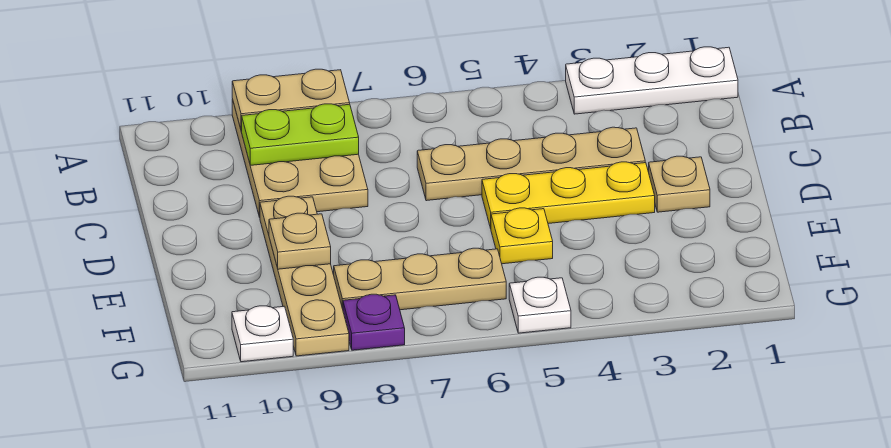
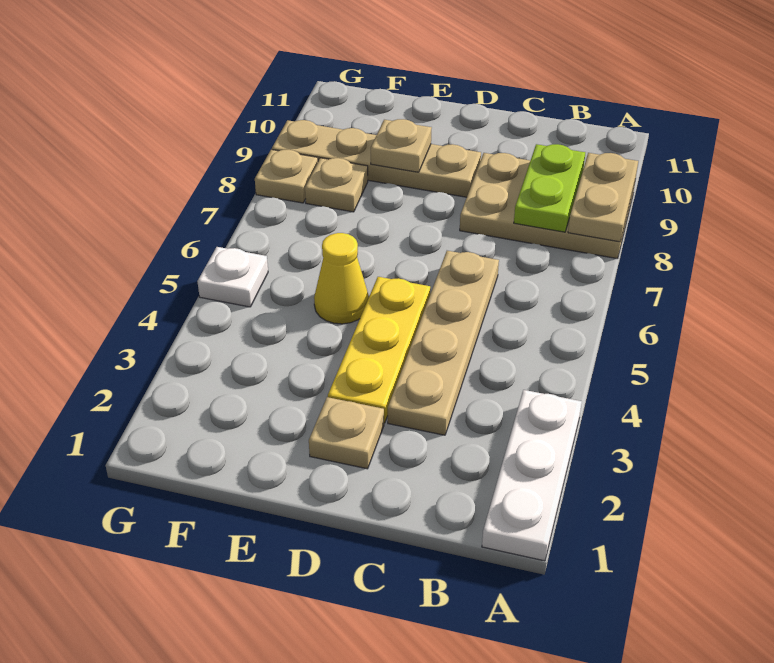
yellow plate E5 level 1 -> yellow cone E5 level 1
tan plate F6:F8 level 1 -> tan plate F8 level 1
purple plate G8 level 1 -> tan plate G8 level 1
white plate G10 level 1 -> none

